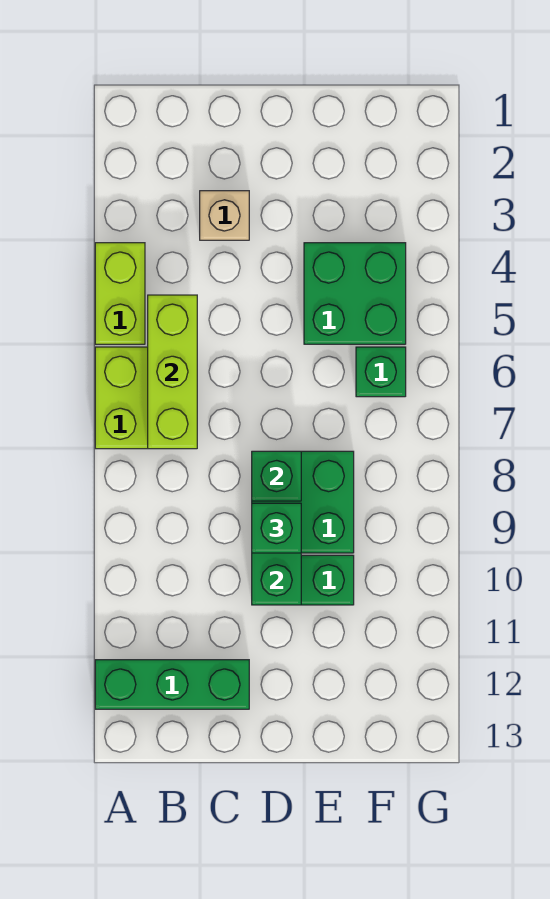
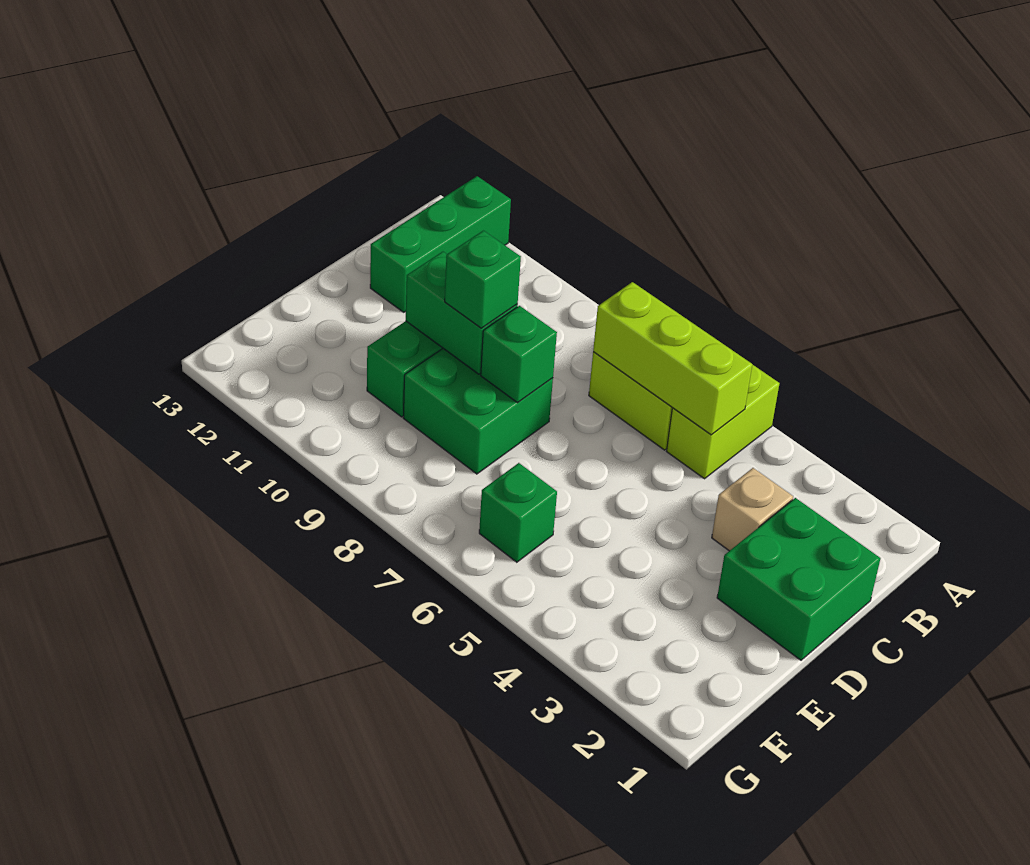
lime brick A4:A5 level 1 -> lime brick A5:B5 level 1
green brick E4:F5 level 1 -> green brick C1:D2 level 1

